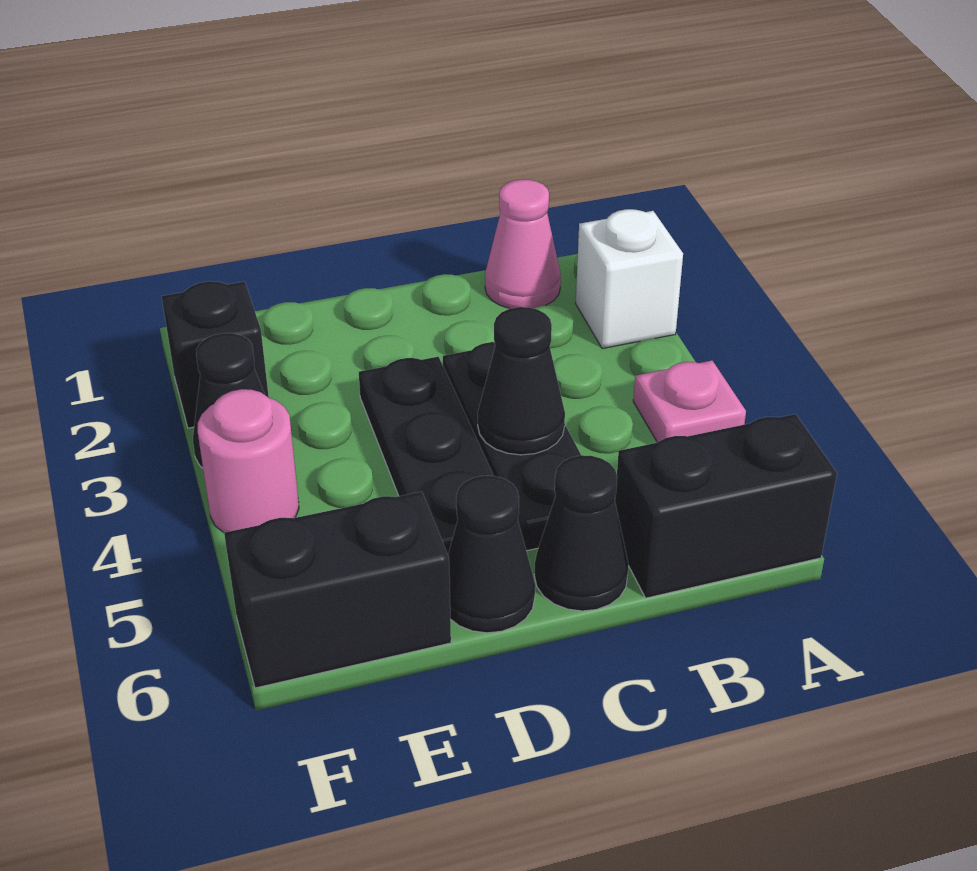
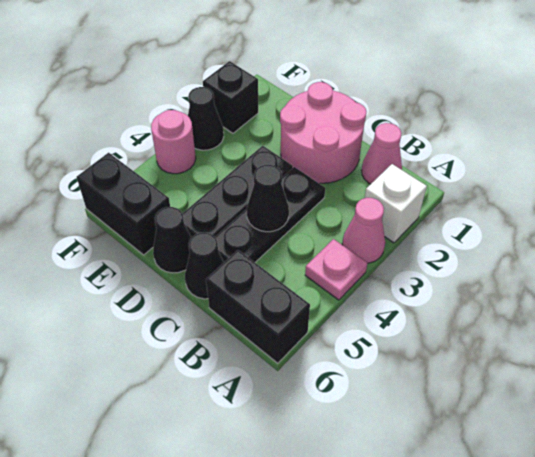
none -> pink cone A3 level 1
none -> pink round brick C1:D2 level 1

